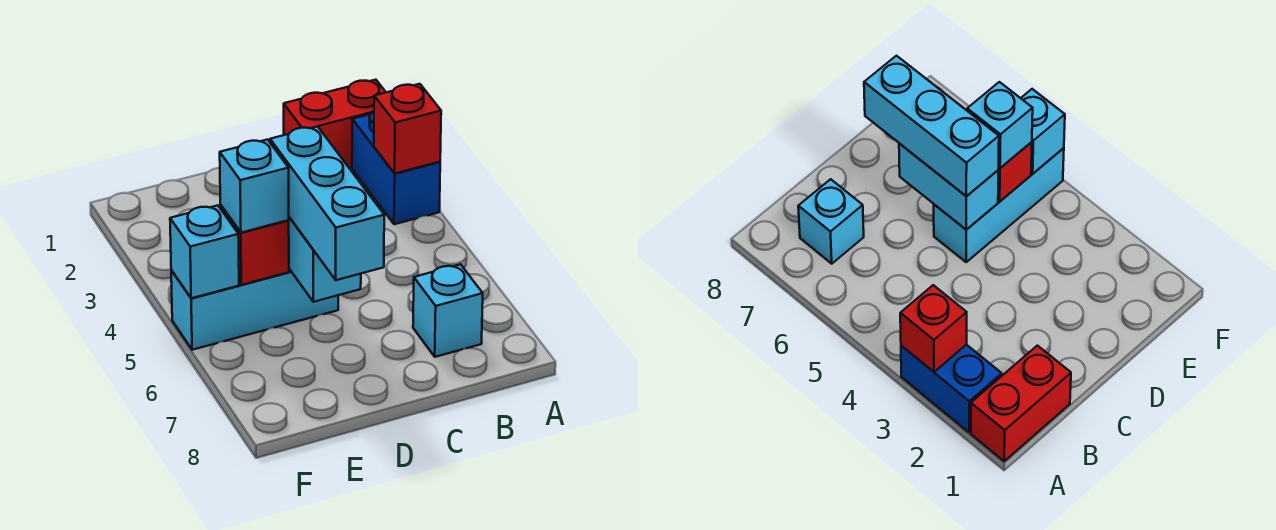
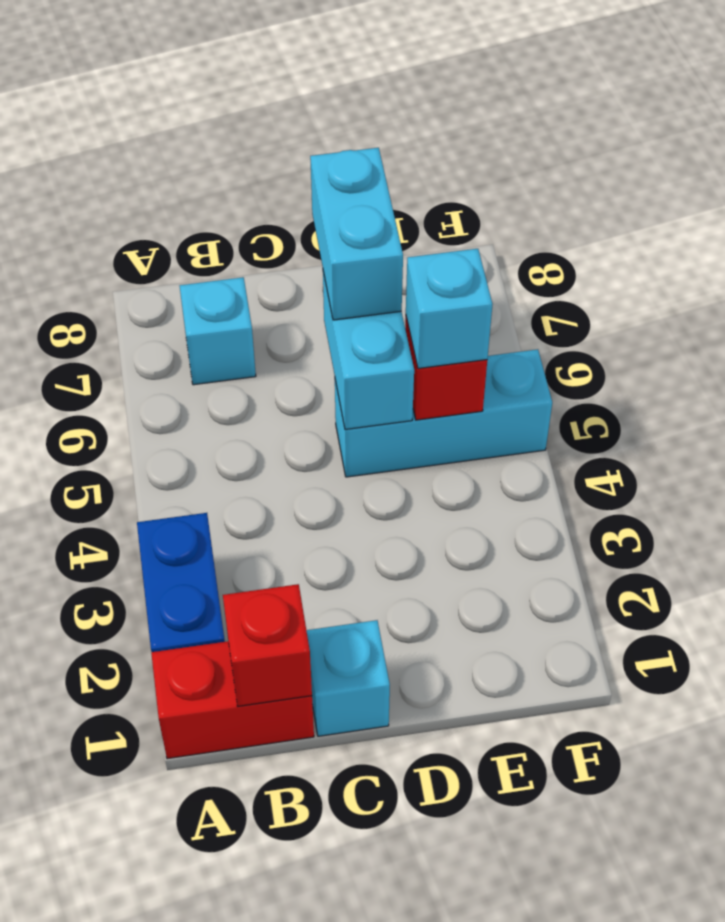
red brick A3 level 2 -> red brick B1 level 2
cyan brick D5:D7 level 3 -> cyan brick D6:D7 level 3
cyan brick F5 level 2 -> cyan brick C1 level 1

